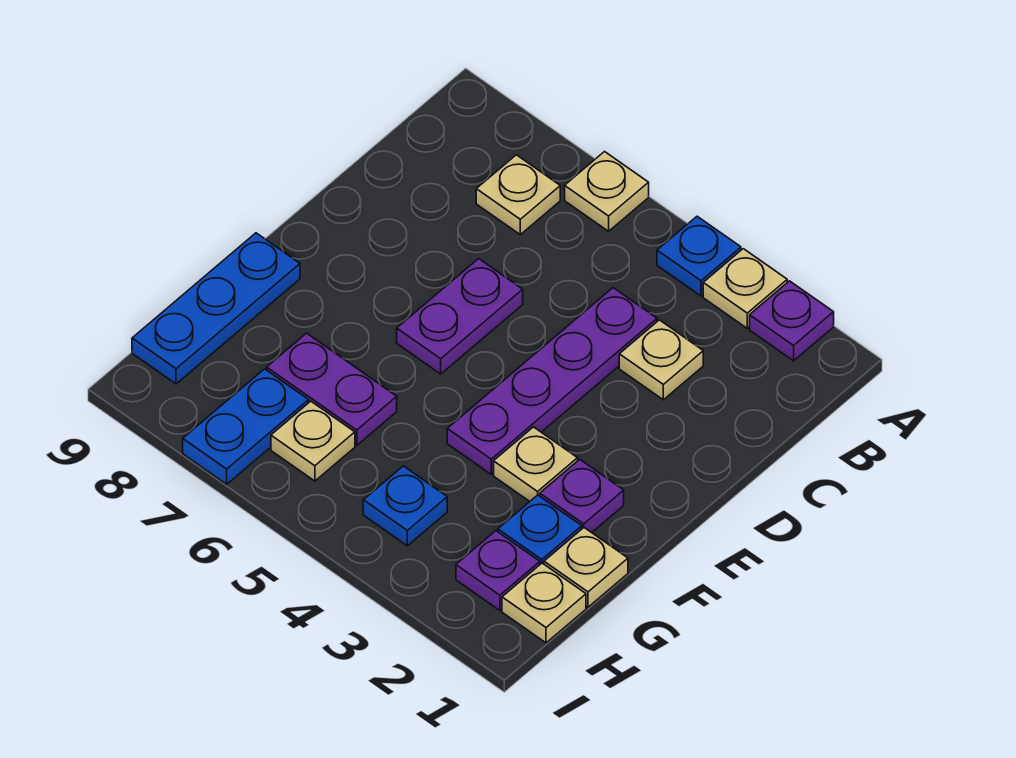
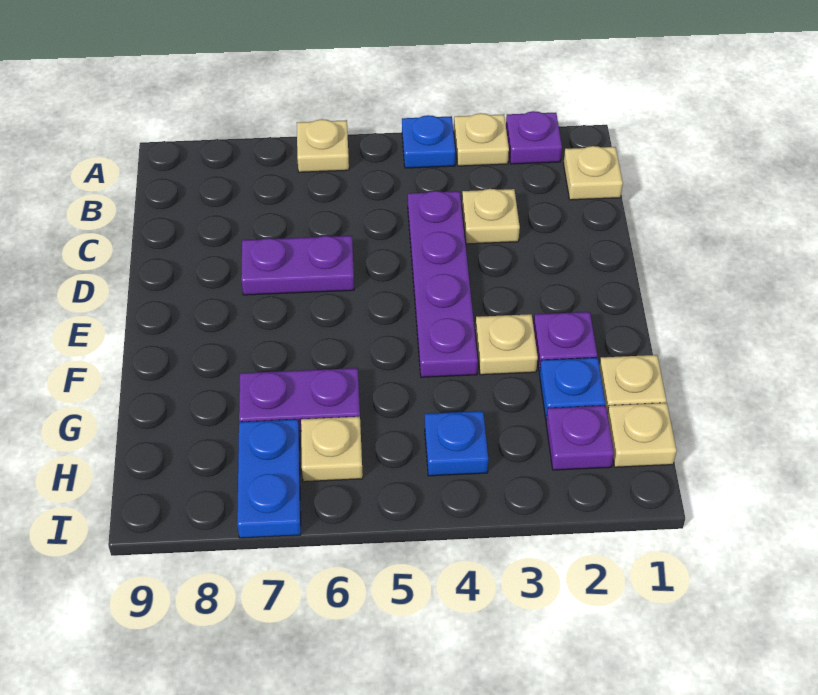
tan plate B7 level 1 -> tan plate B1 level 1
purple plate D6:E6 level 1 -> purple plate D6:D7 level 1
blue plate F9:H9 level 1 -> none

